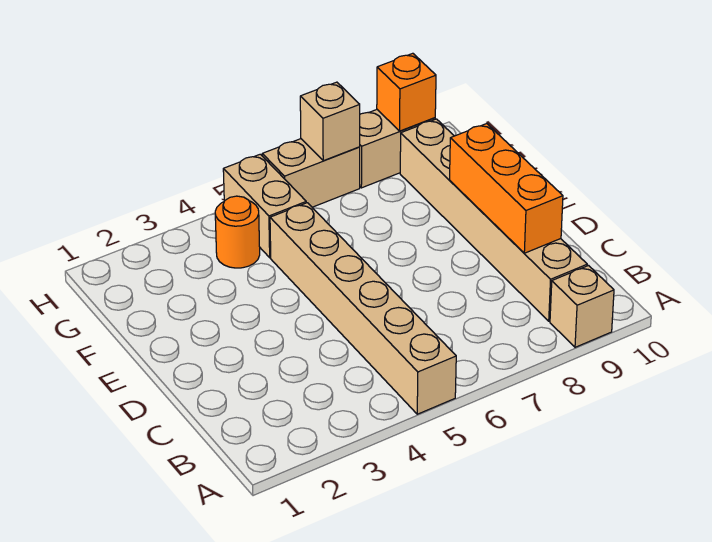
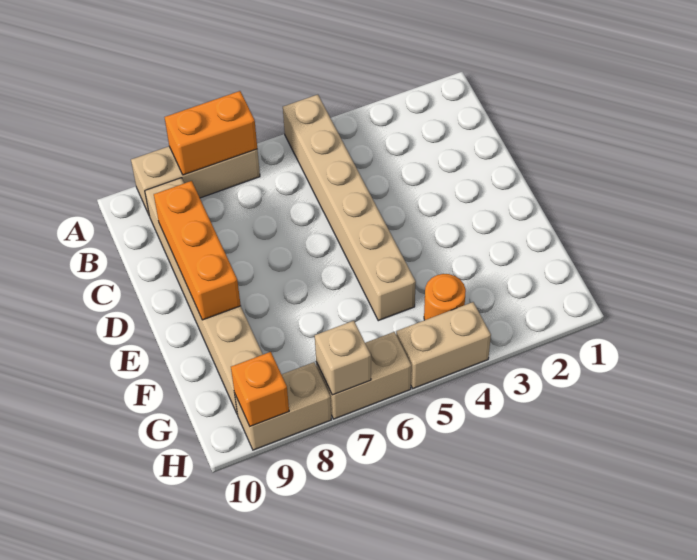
none -> orange brick A7:A8 level 2
tan brick A9 level 1 -> tan brick A7:A9 level 1
tan brick G5:H5 level 1 -> tan brick H4:H5 level 1

